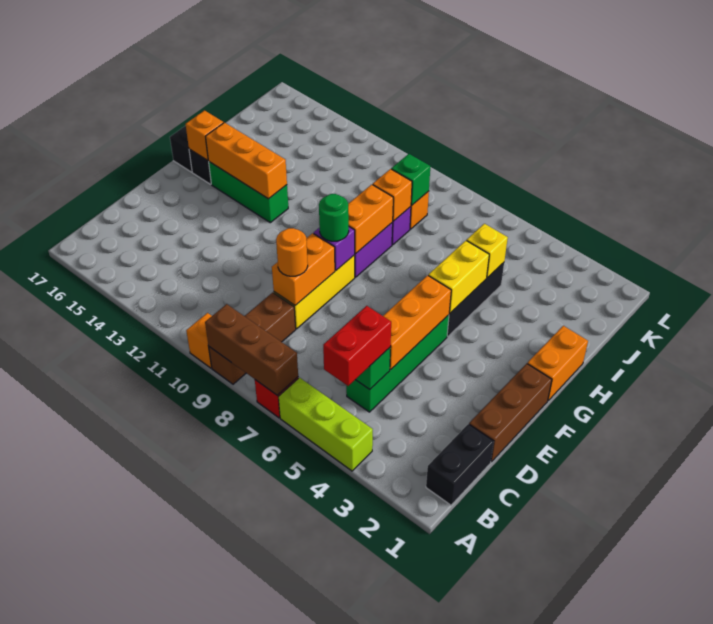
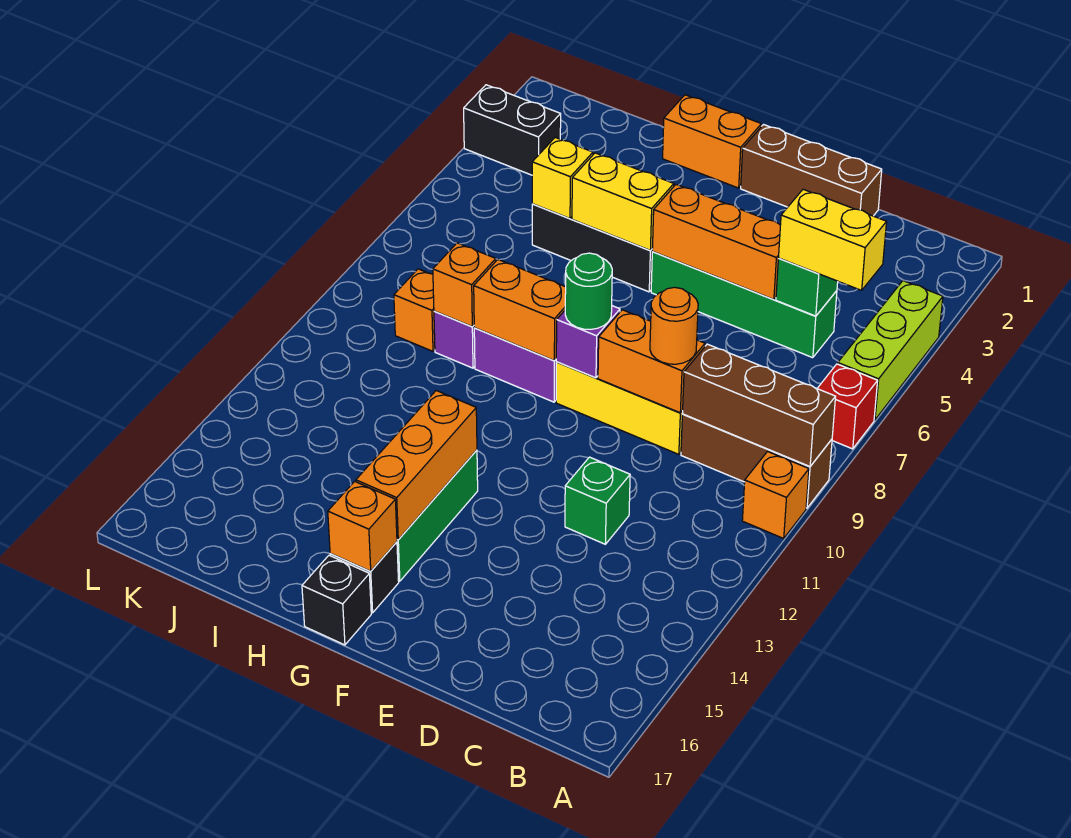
brown brick A7:A9 level 2 -> brown brick A9:C9 level 2
black brick B1:C1 level 1 -> black brick K3:L3 level 1
red brick B5:C5 level 3 -> yellow brick B5:C5 level 3
green brick J9 level 2 -> green brick D12 level 1

